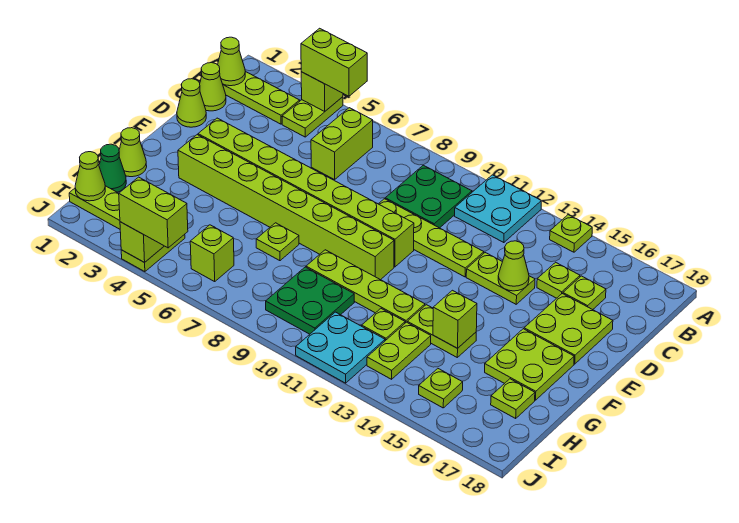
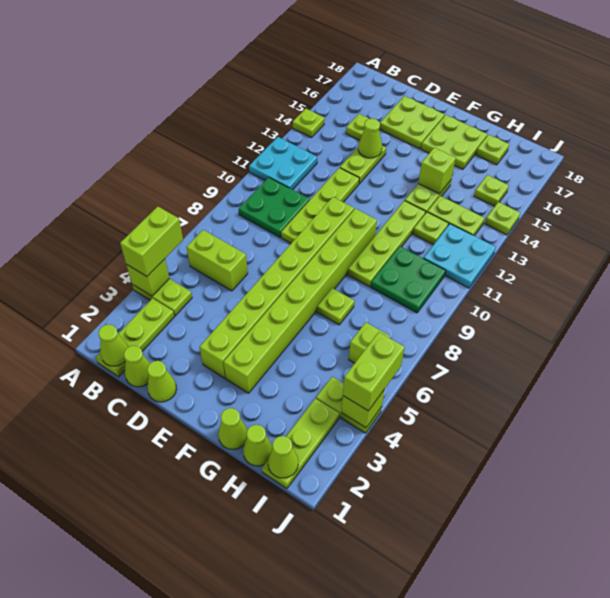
lime plate C16 level 1 -> lime plate J14 level 1
green cone H1 level 1 -> lime cone H1 level 1

